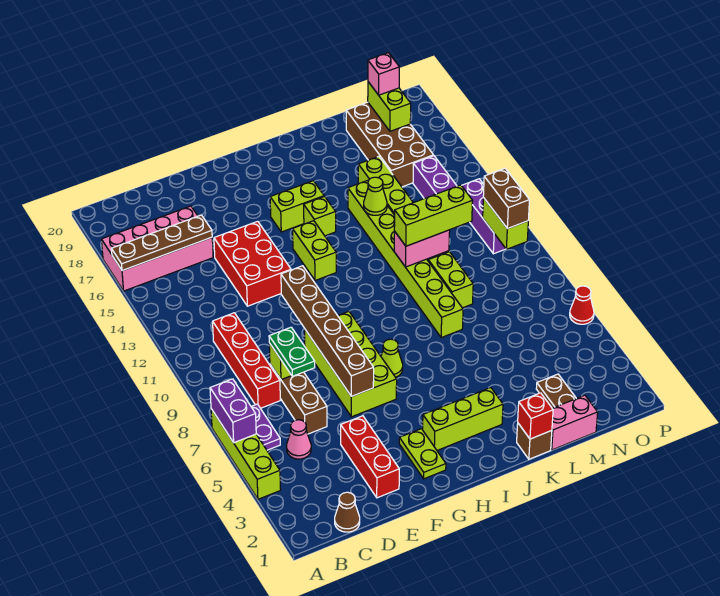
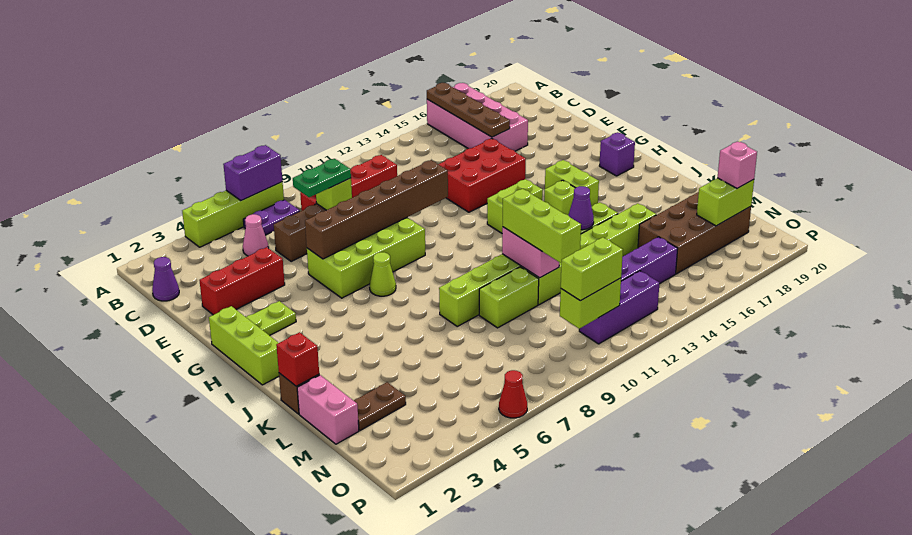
brown cone C1 level 1 -> purple cone C1 level 1
lime brick H3:J3 level 1 -> lime brick G1:I1 level 1
none -> purple brick H19 level 1
lime cone K14 level 2 -> purple cone K14 level 2
brown brick O10:O11 level 3 -> lime brick O10:O11 level 3

